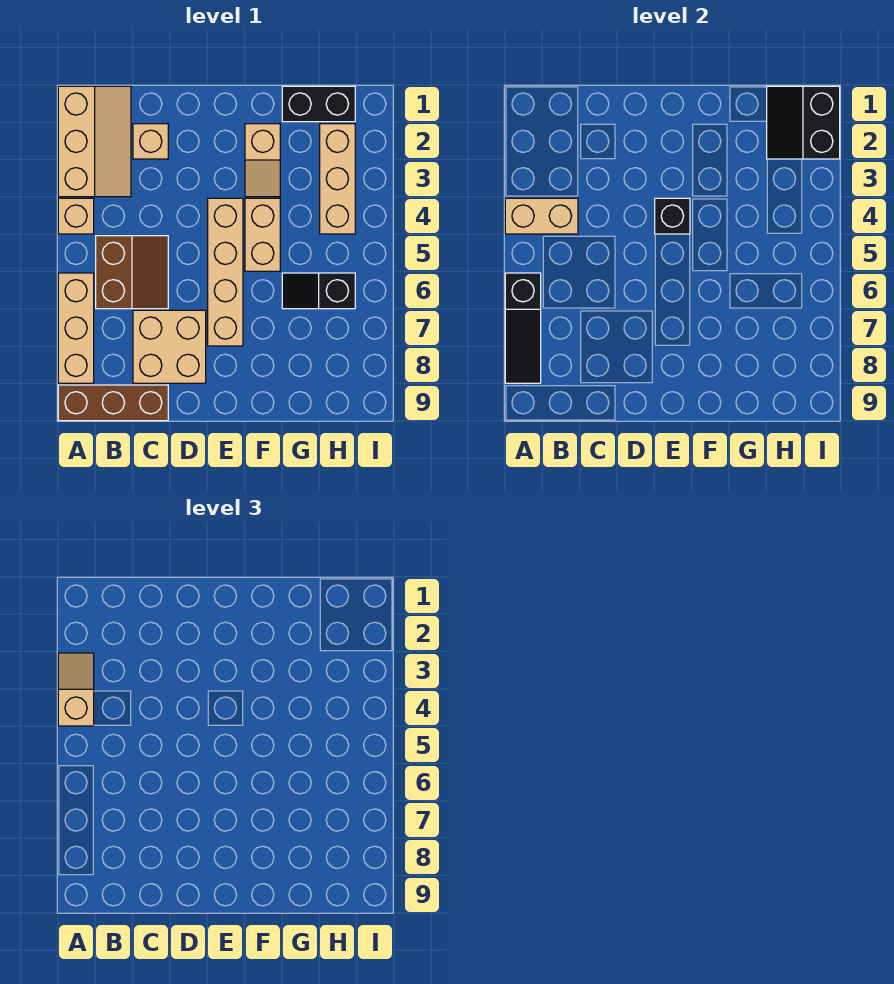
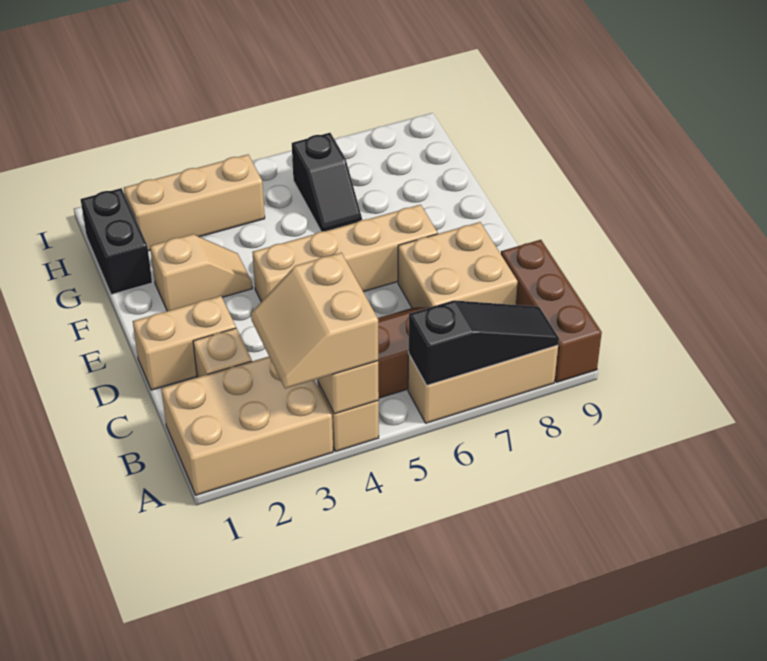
tan slope A1:B3 level 1 top A -> tan brick A1:B3 level 1
tan slope A3:A4 level 3 top 4 -> tan slope A3:B4 level 3 top 4
black brick E4 level 2 -> none
tan brick F4:F5 level 1 -> tan brick D1:D2 level 1
black slope H1:I2 level 2 top I -> none

